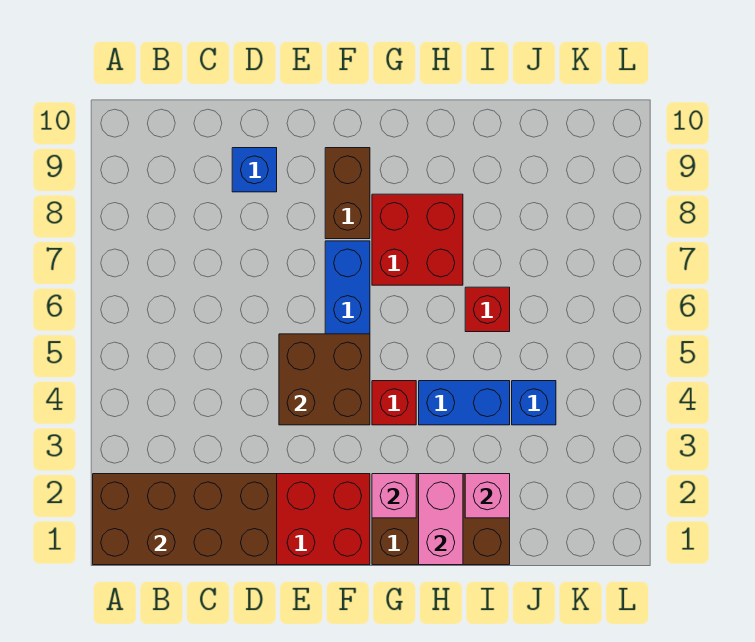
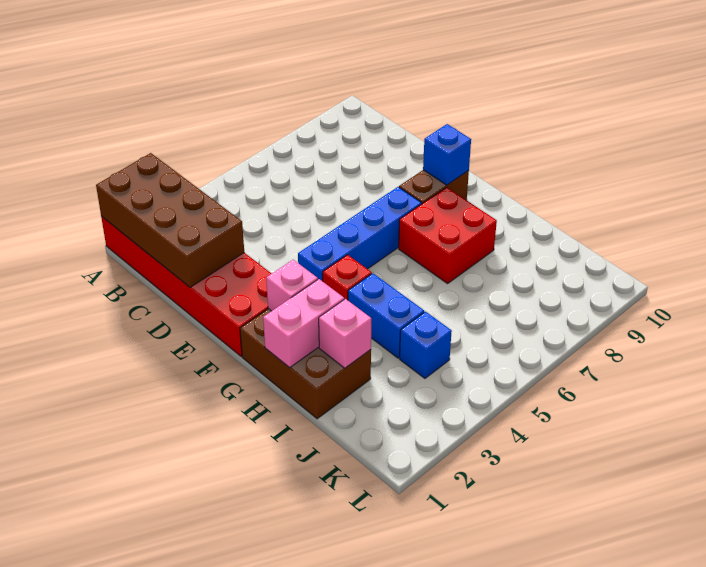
blue brick D9 level 1 -> blue brick F9 level 2
brown brick E4:F5 level 2 -> none
red brick I6 level 1 -> none

